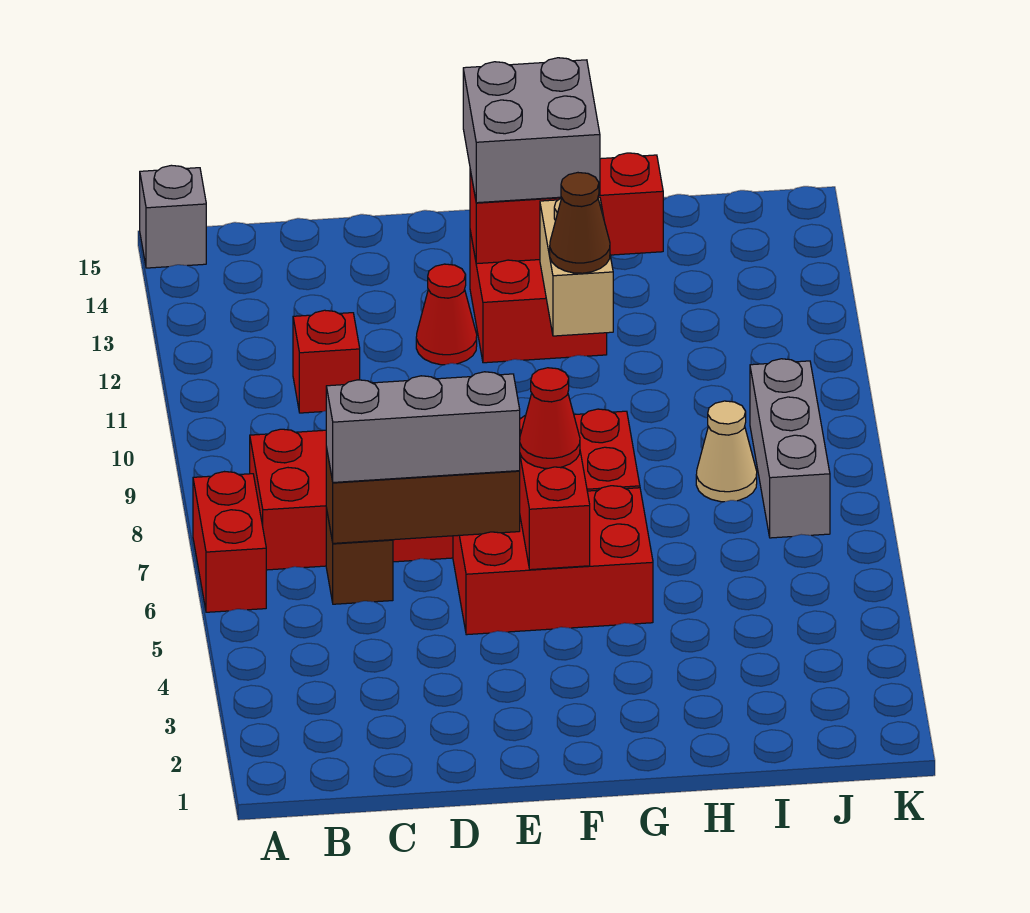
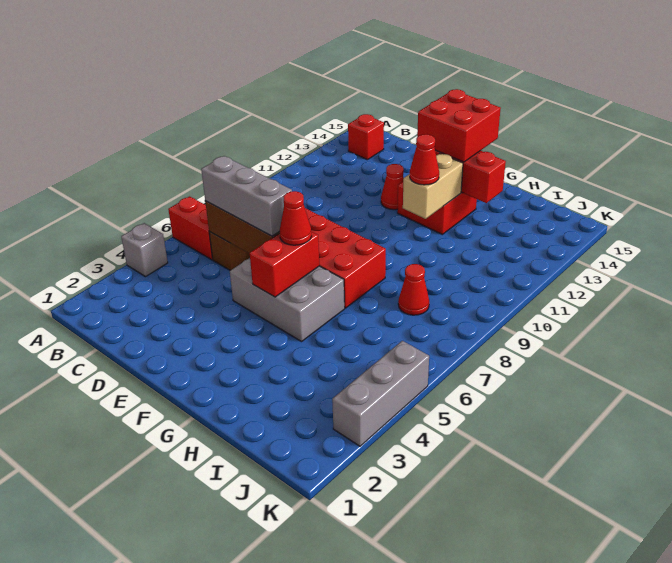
red brick A6:A7 level 1 -> red brick A6:B6 level 1
grey brick A15 level 1 -> grey brick A4 level 1
red brick C11 level 1 -> red brick B14 level 1
red brick E5:G6 level 1 -> grey brick E5:G6 level 1
grey brick F13:G14 level 3 -> red brick F13:G14 level 3
brown cone G11 level 3 -> red cone G11 level 3
tan cone I8 level 1 -> red cone I8 level 1
grey brick J7:J9 level 1 -> grey brick K3:K5 level 1

